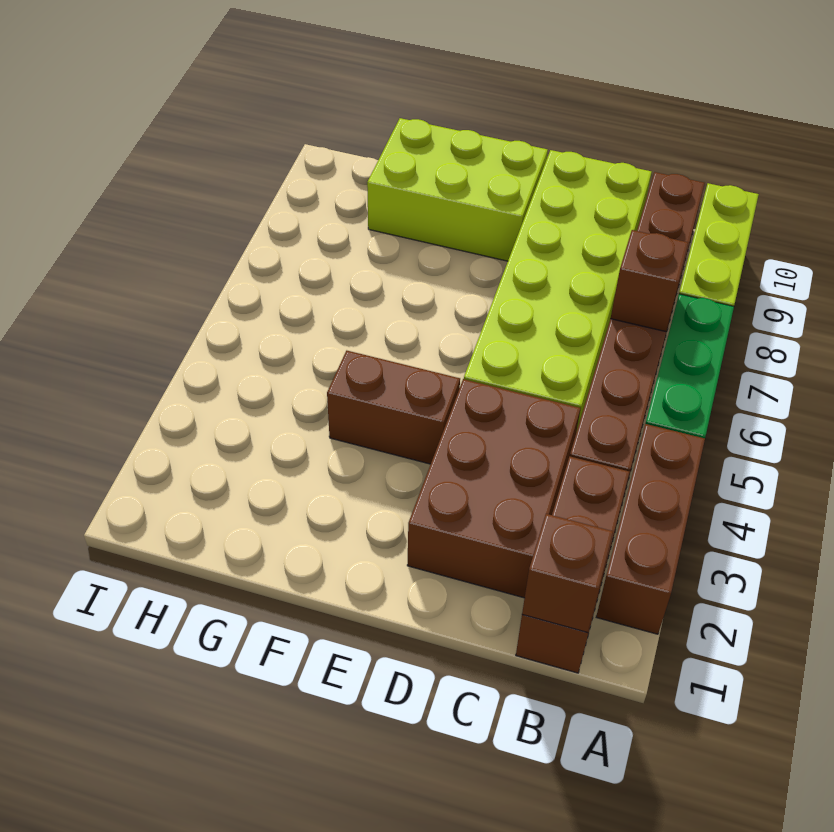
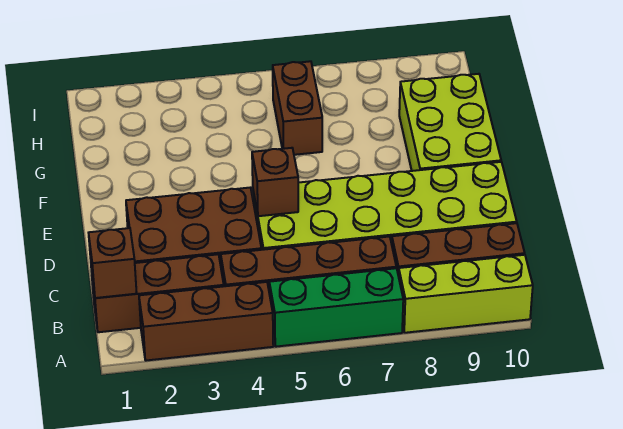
brown brick B7 level 2 -> brown brick D5 level 2
brown brick E4:F4 level 1 -> brown brick G6:H6 level 1

